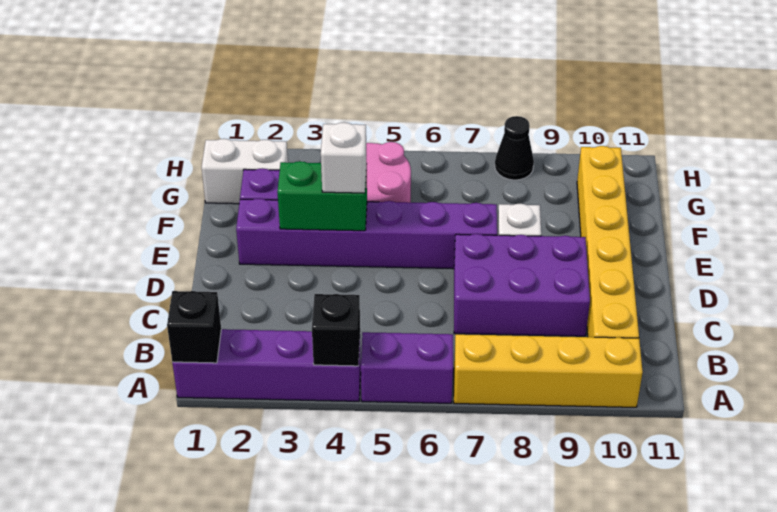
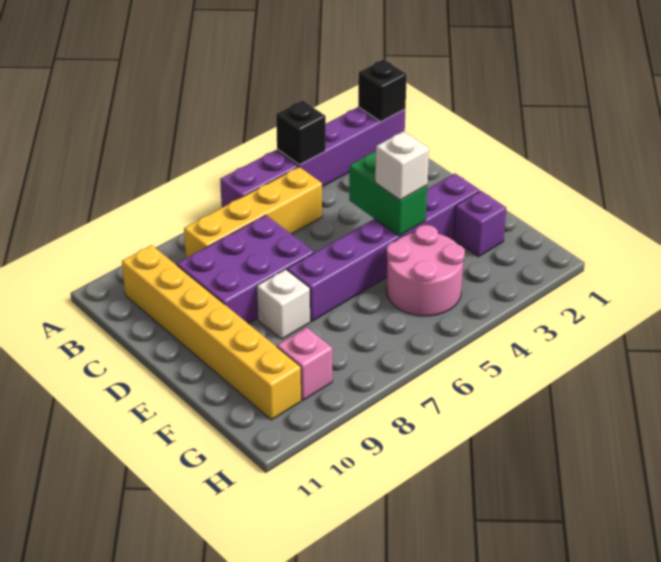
yellow brick A7:A10 level 1 -> yellow brick B5:B8 level 1
green brick E3:E4 level 2 -> green brick D4:E4 level 2
white brick G1:G2 level 1 -> none
none -> pink brick G9 level 1
black cone H8 level 1 -> none

